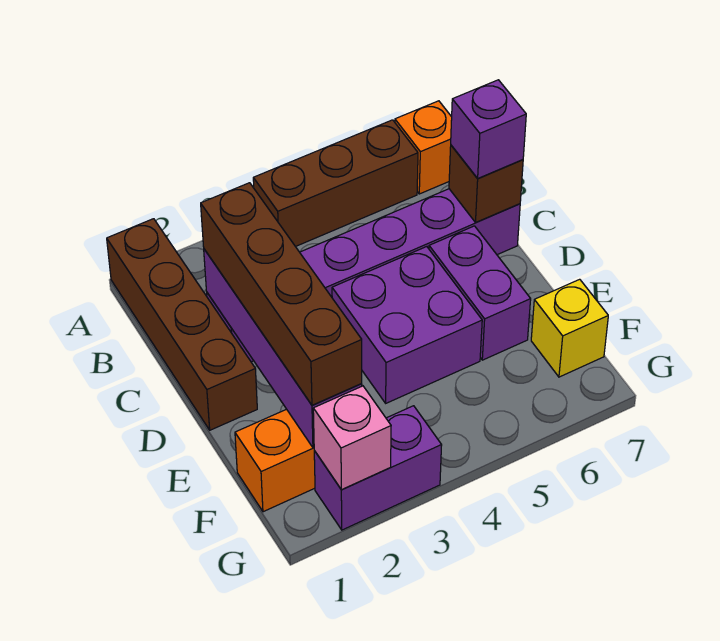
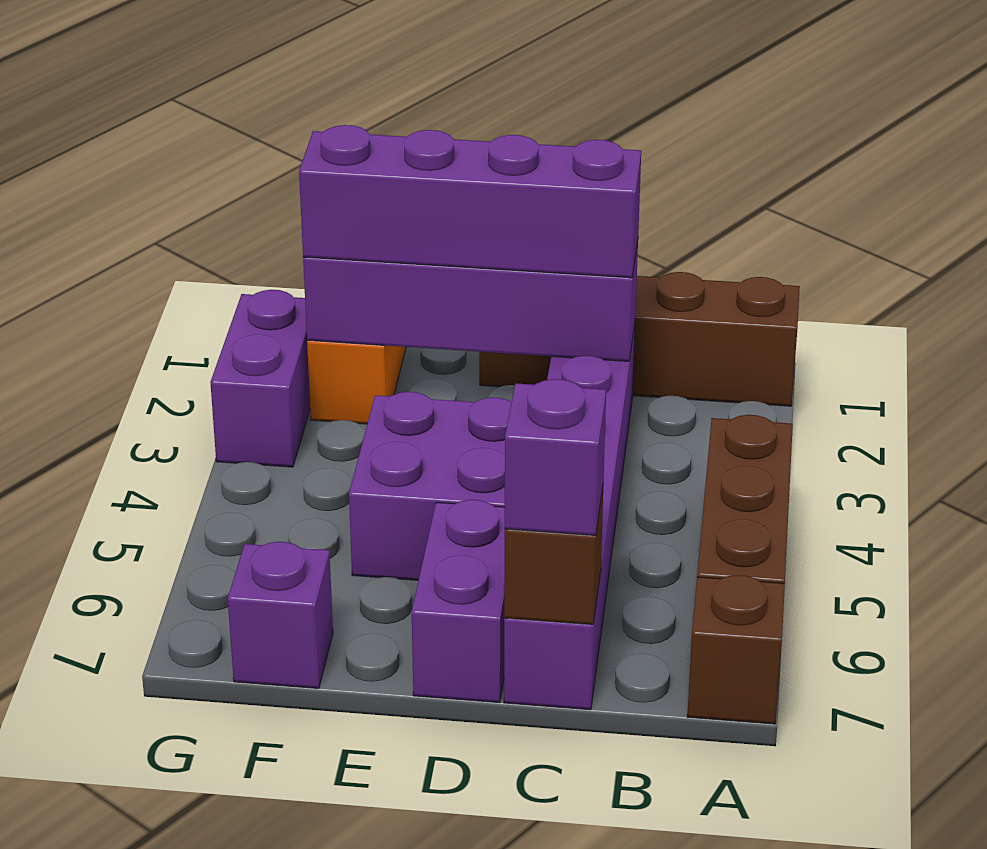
orange brick A7 level 1 -> brown brick A7 level 1
brown brick C2:F2 level 3 -> purple brick C2:F2 level 3
purple brick D6:E6 level 1 -> purple brick D6:D7 level 1
yellow brick F7 level 1 -> purple brick F7 level 1
pink brick G2 level 2 -> none

